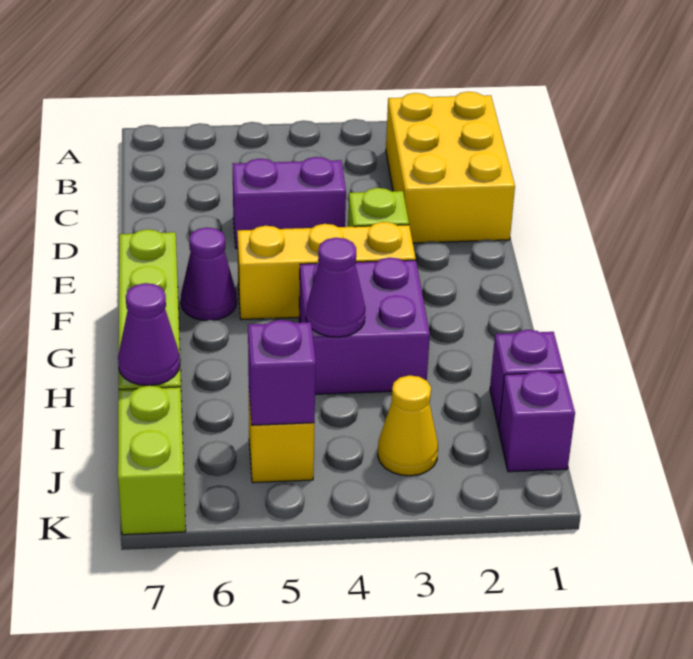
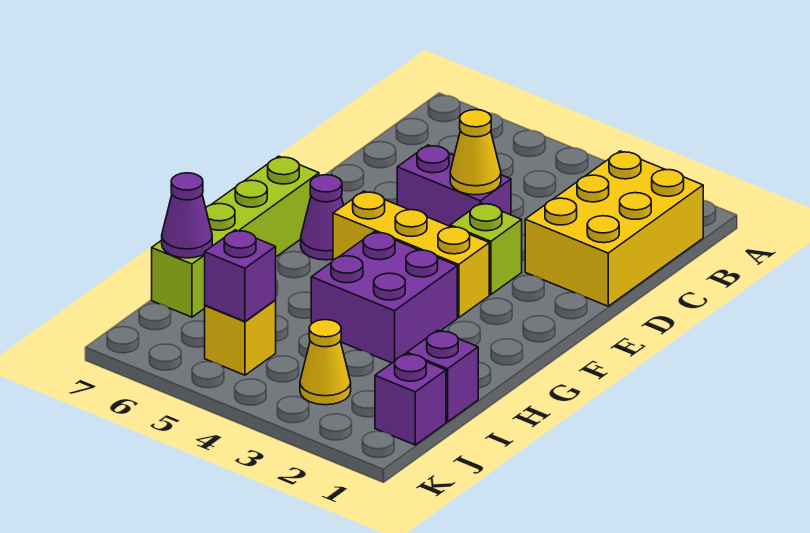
none -> yellow cone D4 level 2
purple cone H4 level 2 -> none
lime brick J7:K7 level 1 -> none

